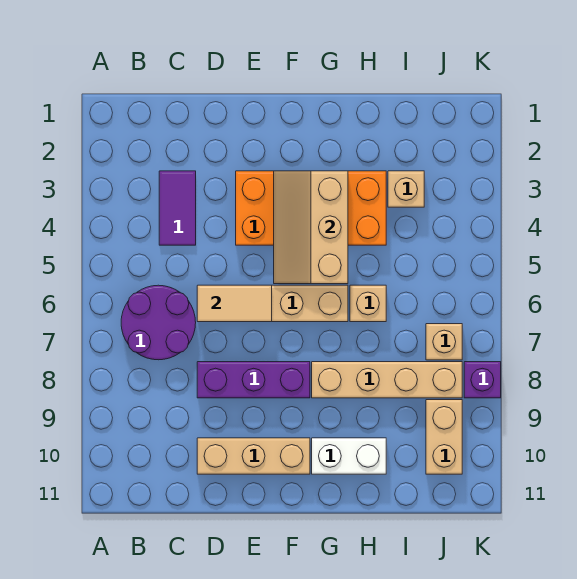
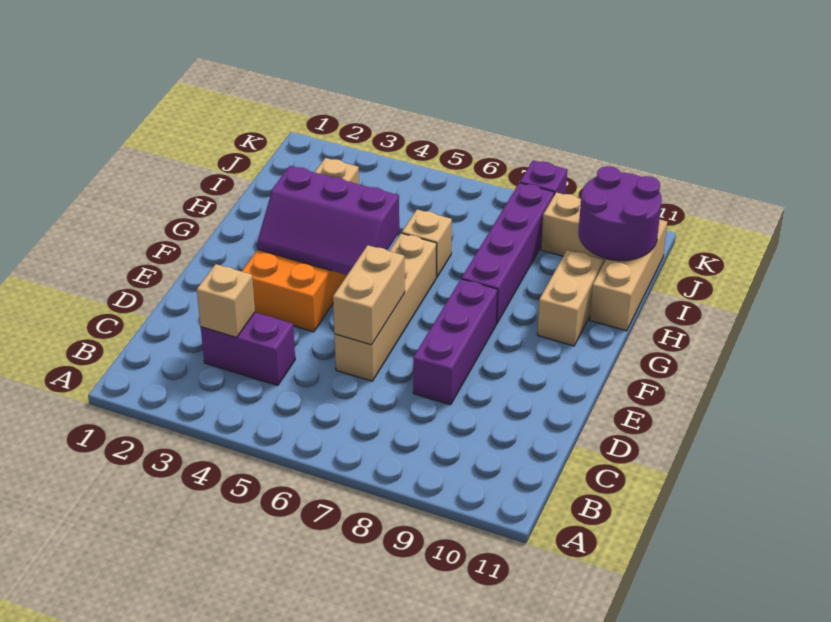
purple round brick B6:C7 level 1 -> purple round brick I10:J11 level 2
purple tile C3:C4 level 1 -> purple brick C3:C4 level 1
tan tile D6:E6 level 2 -> tan brick D6:E6 level 2
tan brick D10:F10 level 1 -> tan brick H11:J11 level 1
tan slope F3:G5 level 2 top G -> purple slope F3:G5 level 2 top G
tan brick G8:J8 level 1 -> purple brick G8:J8 level 1
white brick G10:H10 level 1 -> tan brick G10:H10 level 1
tan brick J7 level 1 -> tan brick C3 level 2

